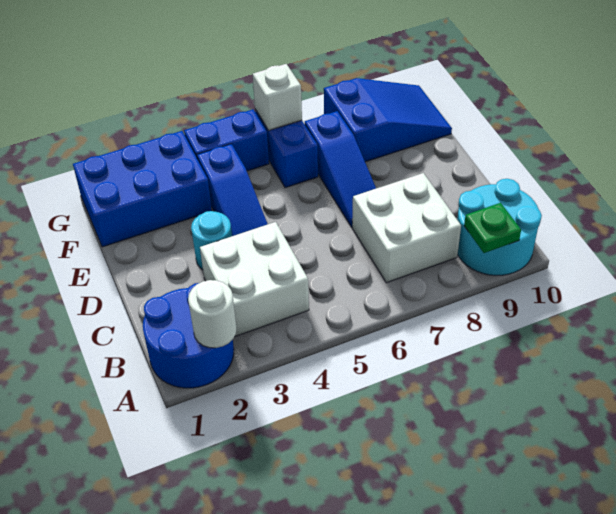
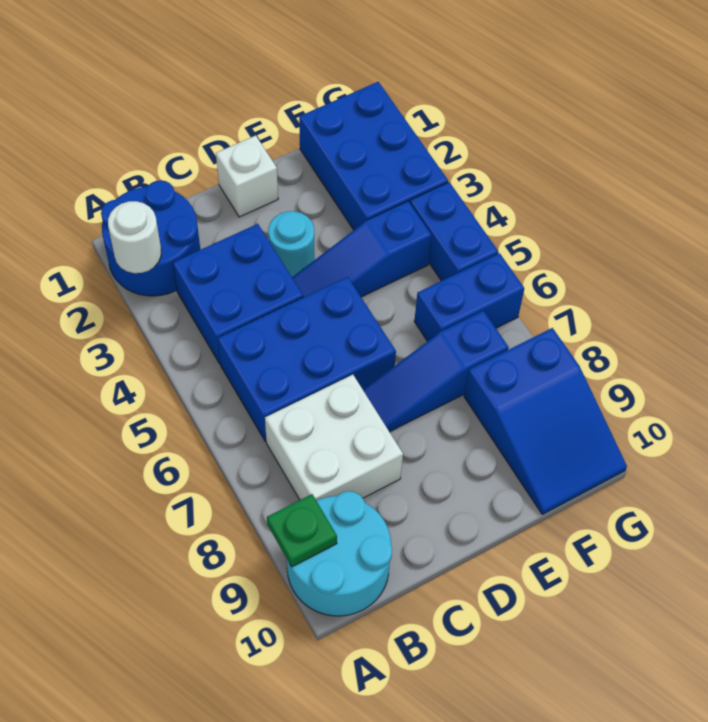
white brick B3:C4 level 1 -> blue brick B3:C4 level 1
none -> blue brick B5:D6 level 1
white brick G6 level 2 -> white brick D1 level 1

